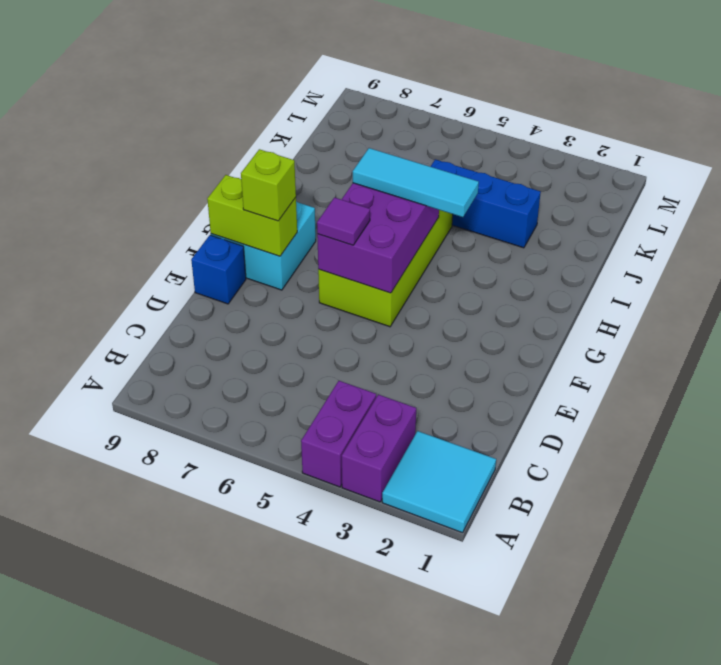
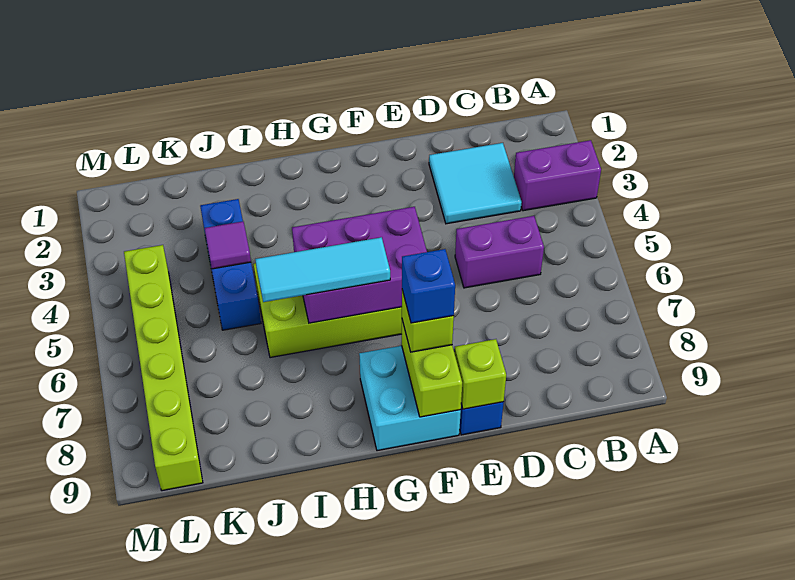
cyan tile A1:B2 level 1 -> cyan tile C2:D3 level 1
purple brick A4:B4 level 1 -> purple brick C5:D5 level 1
none -> lime brick E9 level 2
purple tile F6 level 3 -> purple tile J4 level 2
none -> blue brick F8 level 4
cyan tile H4:H6 level 3 -> cyan tile G6:I6 level 3
none -> lime brick L4:L9 level 1

